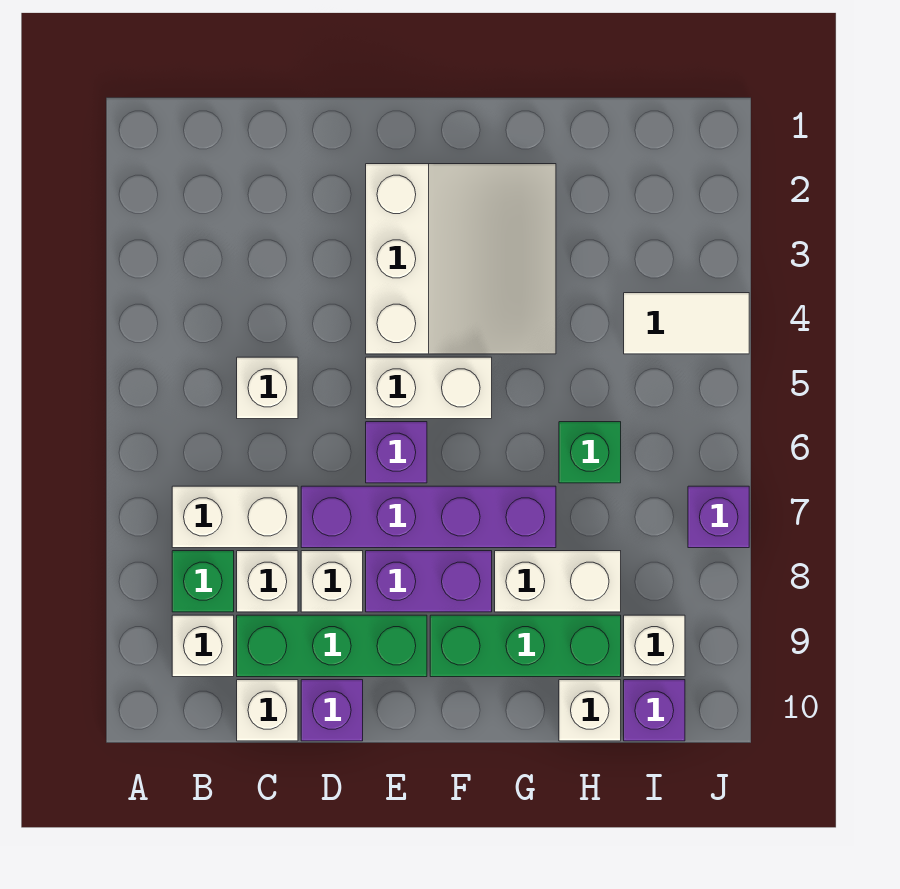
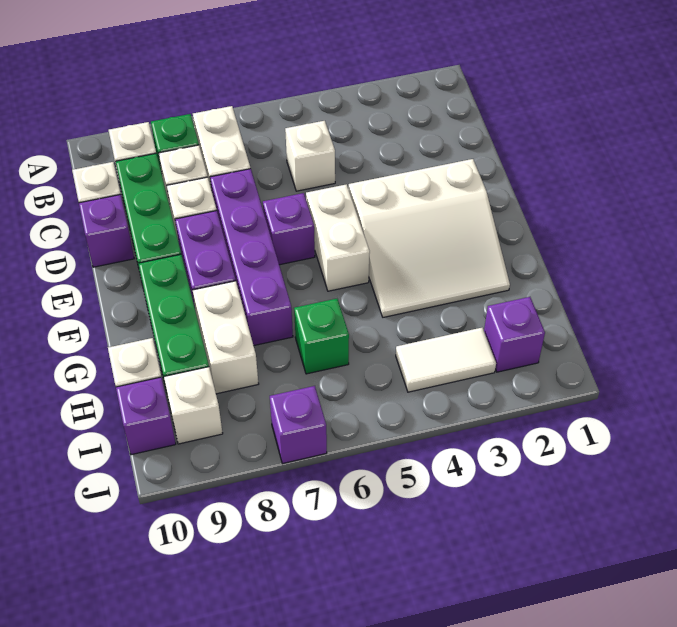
none -> purple brick I2 level 1
white tile I4:J4 level 1 -> white tile I3:I4 level 1

